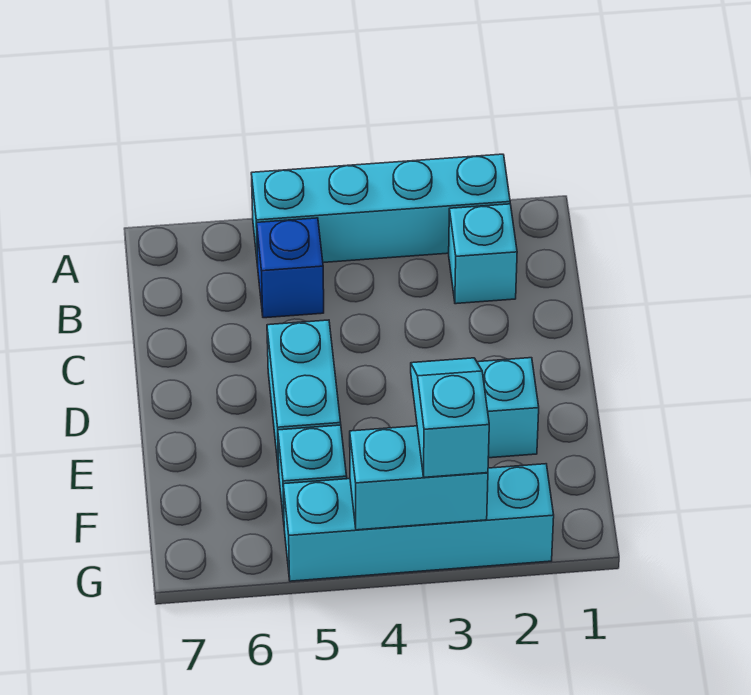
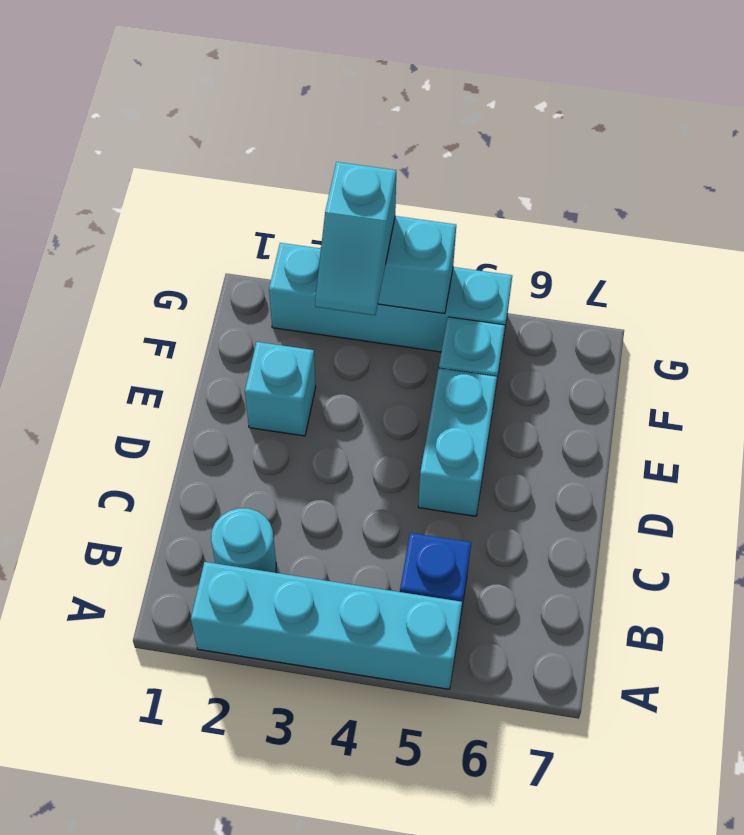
cyan brick B2 level 1 -> cyan round brick B2 level 1

